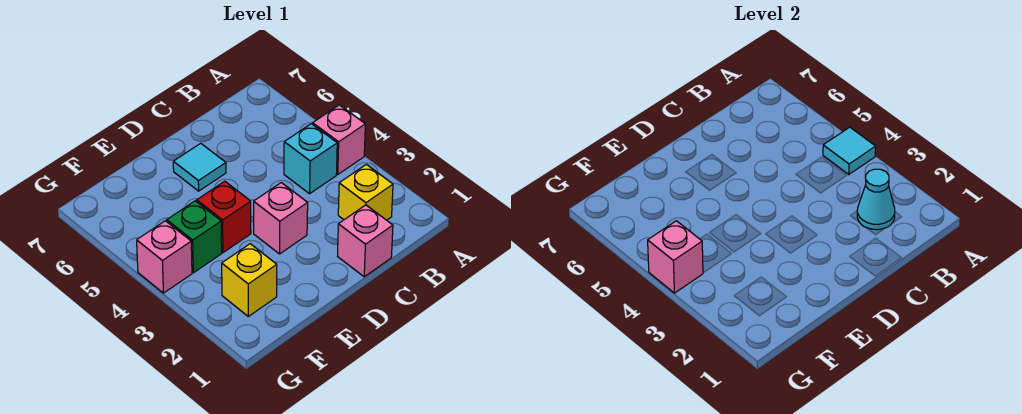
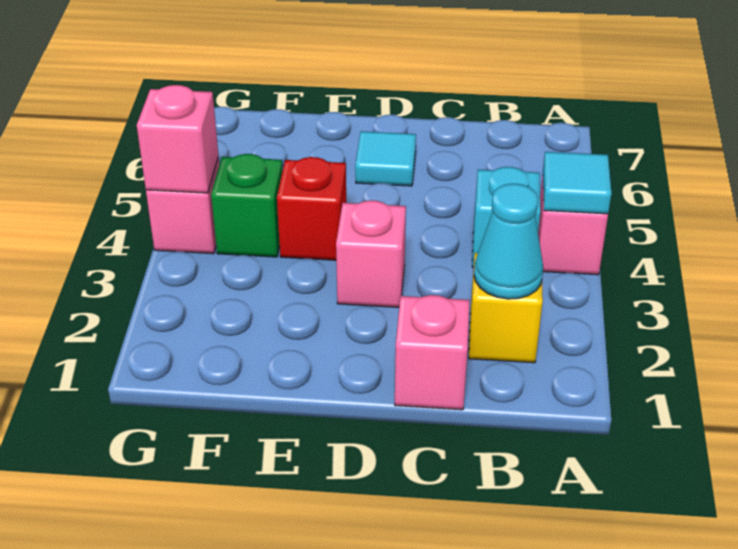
yellow brick F2 level 1 -> none

